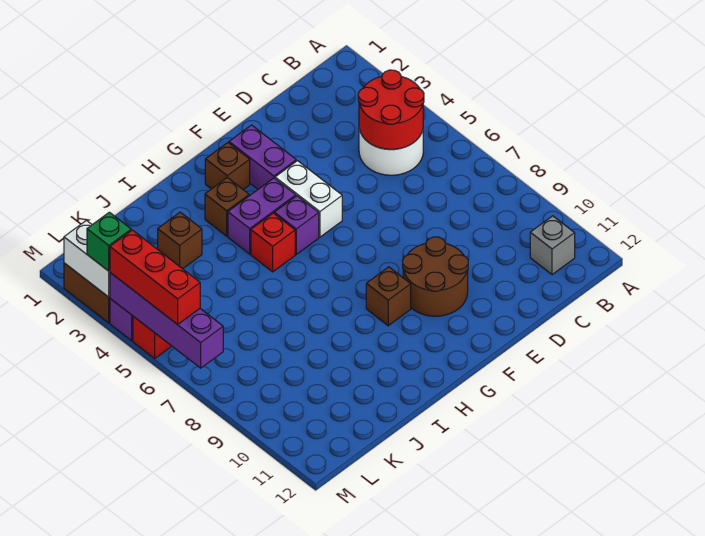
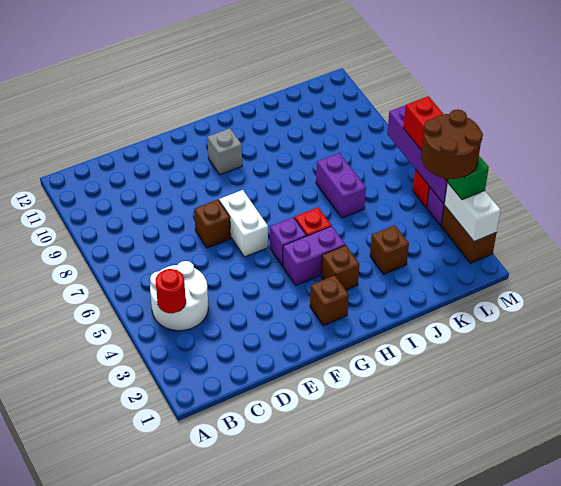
red round brick B4:C5 level 2 -> red round brick B4 level 2
grey brick B11 level 1 -> grey brick G10 level 1
brown round brick E9:F10 level 1 -> brown round brick L3:M4 level 4
purple brick F2:F3 level 1 -> purple brick J6:J7 level 1
white brick F4:F5 level 1 -> white brick F6:F7 level 1
brown brick G9 level 1 -> brown brick E7 level 1

